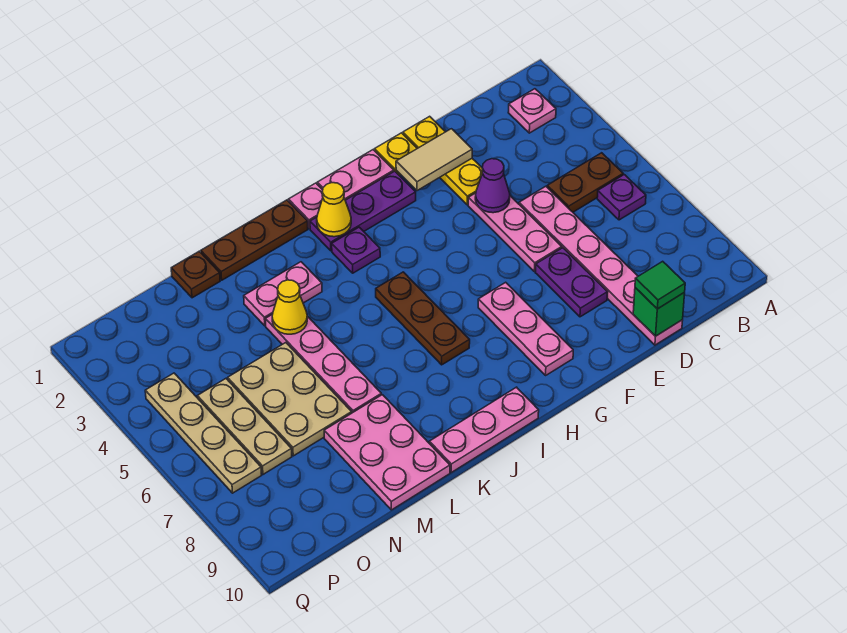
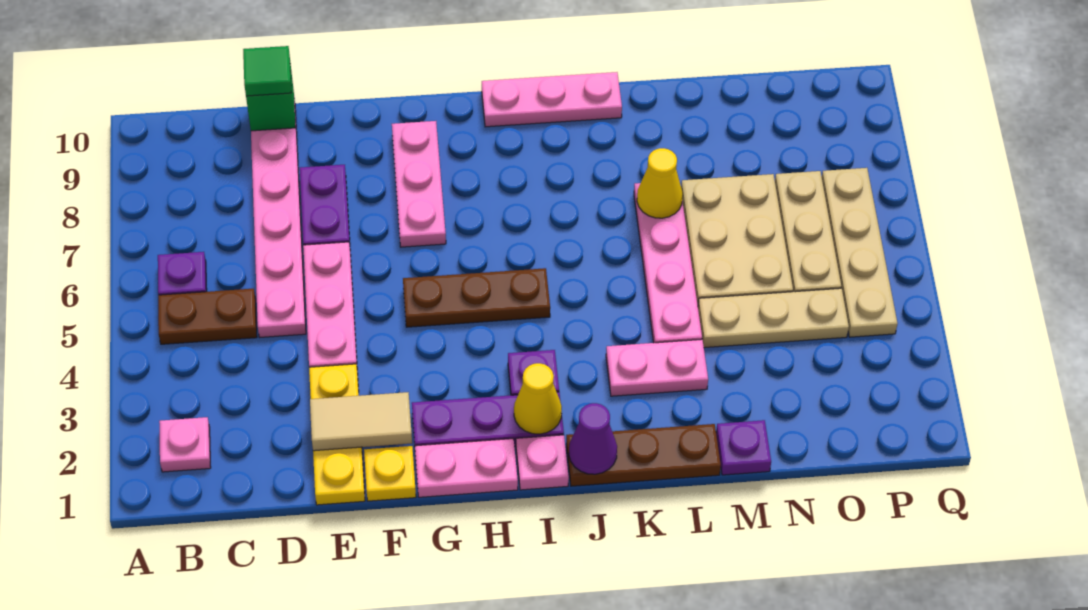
purple cone E4 level 2 -> purple cone J1 level 2
brown plate I5:I7 level 1 -> brown plate G5:I5 level 1
yellow cone L4 level 2 -> yellow cone L7 level 2
pink plate L8:M10 level 1 -> none
brown plate M1 level 1 -> purple plate M1 level 1
none -> tan plate M4:O4 level 1

